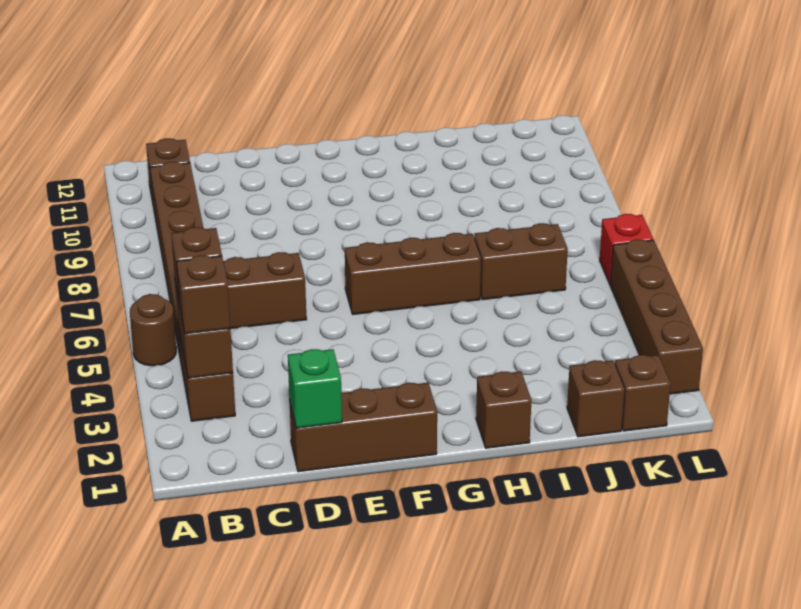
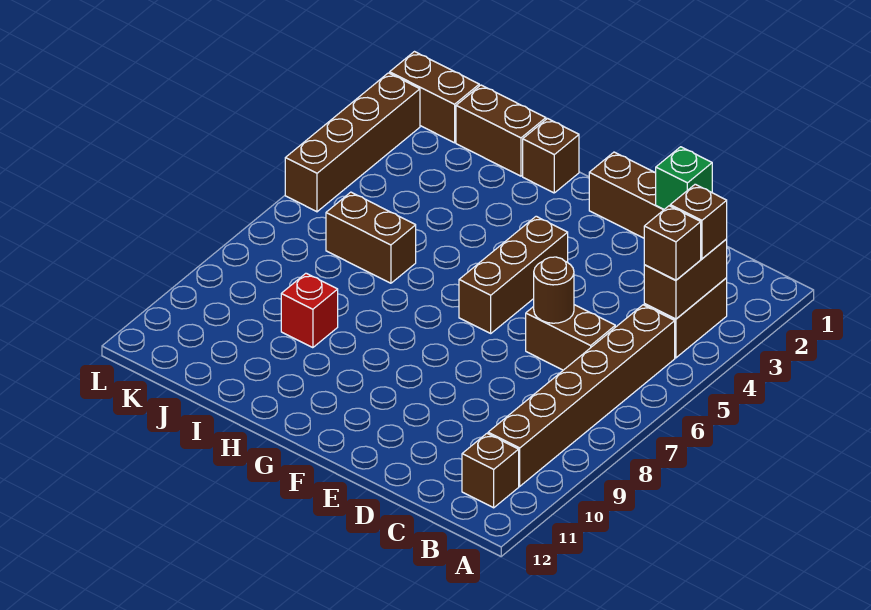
brown round brick A5 level 1 -> brown round brick D6 level 2
brown brick F6:H6 level 1 -> brown brick F4:F6 level 1
brown brick J1 level 1 -> brown brick I1:J1 level 1
brown brick K1 level 1 -> brown brick K1:L1 level 1
red brick L6 level 1 -> red brick I9 level 1

